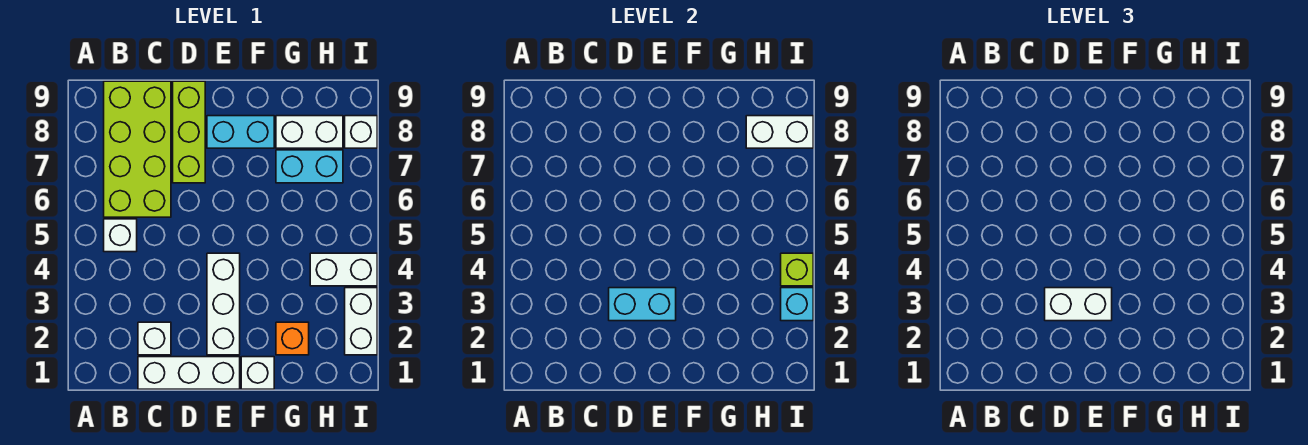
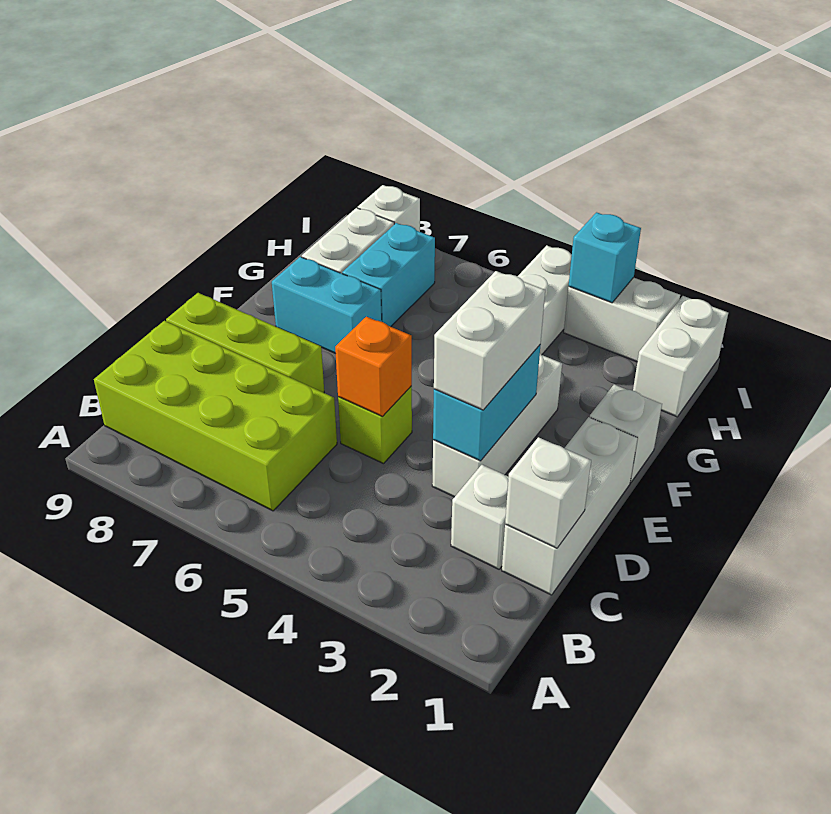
white brick B5 level 1 -> white brick C1 level 2
white brick E2:E4 level 1 -> white brick D3:F3 level 1
cyan brick E8:F8 level 1 -> cyan brick F7:F8 level 1
orange brick G2 level 1 -> orange brick D5 level 2
white brick H8:I8 level 2 -> white brick H1:I1 level 1
lime brick I4 level 2 -> lime brick D5 level 1

